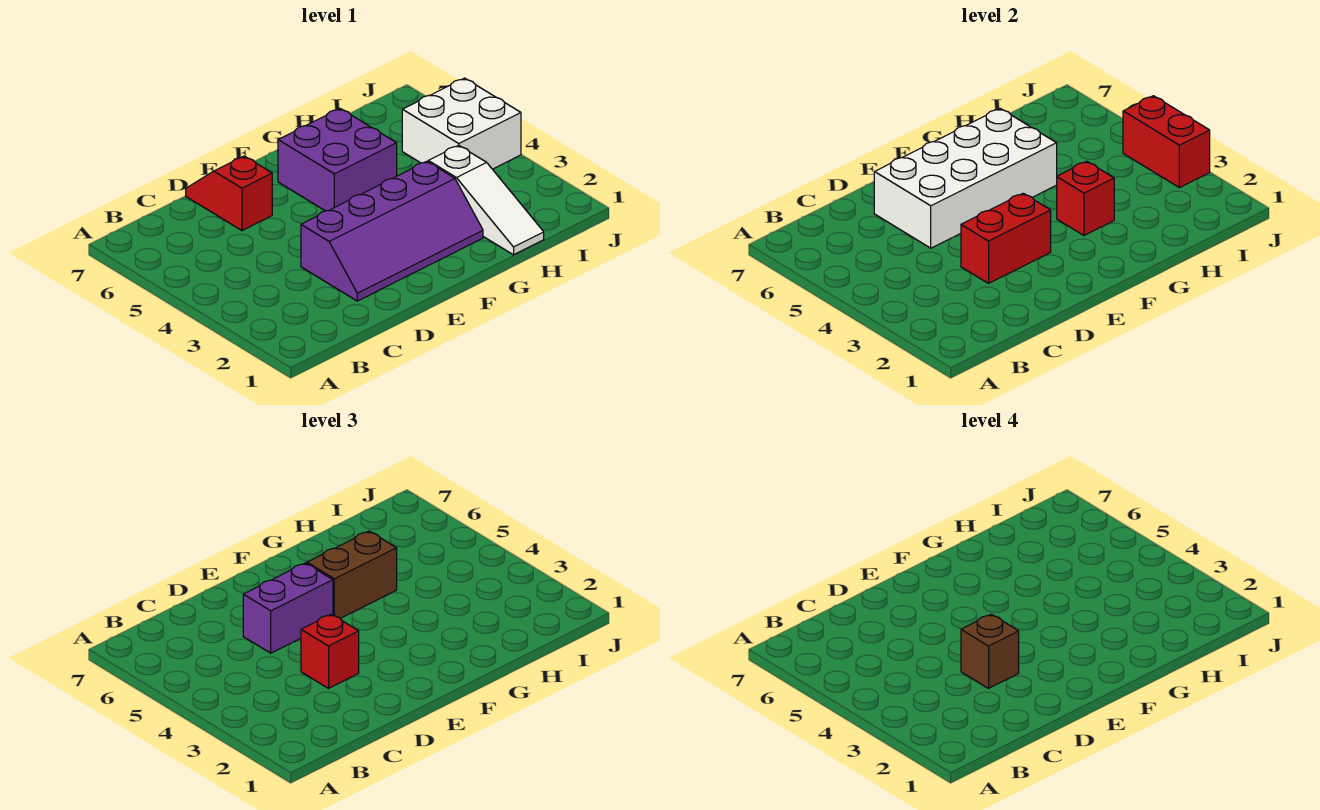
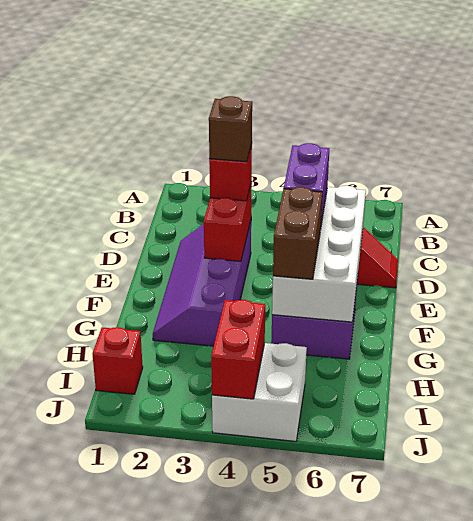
red brick G3 level 2 -> red brick I1 level 1
white slope H1:H3 level 1 top 3 -> none
red brick J3:J4 level 2 -> red brick I4:J4 level 2

